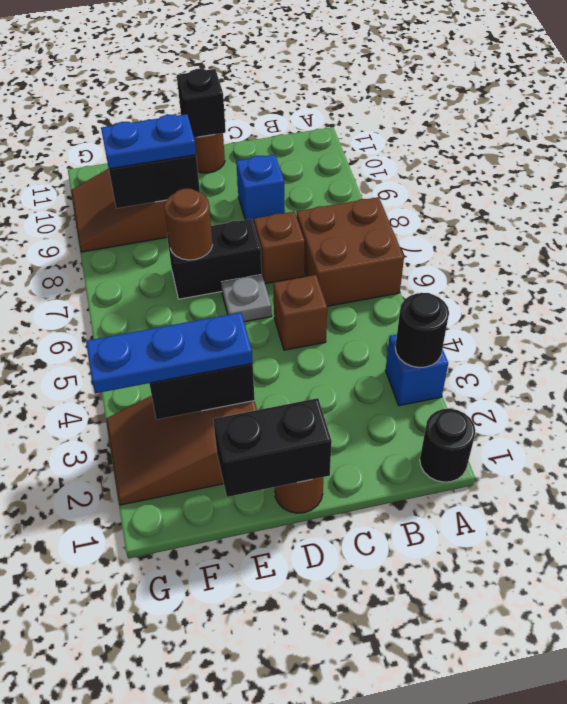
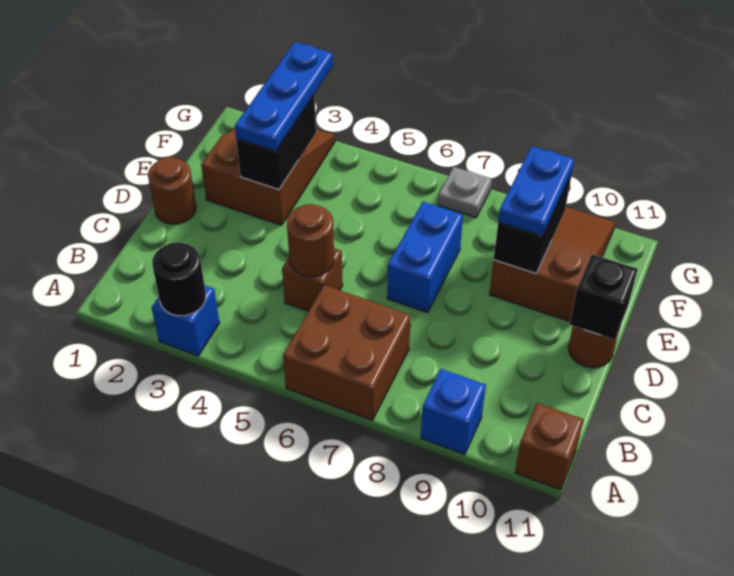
black round brick A1 level 1 -> none
brown brick C7 level 1 -> brown brick A11 level 1
blue brick C9 level 1 -> blue brick A9 level 1
black brick D1:E1 level 2 -> none
grey plate D6 level 1 -> grey plate G7 level 1
black brick D7:E7 level 1 -> blue brick D7:E7 level 1
brown round brick E7 level 2 -> brown round brick C5 level 2

